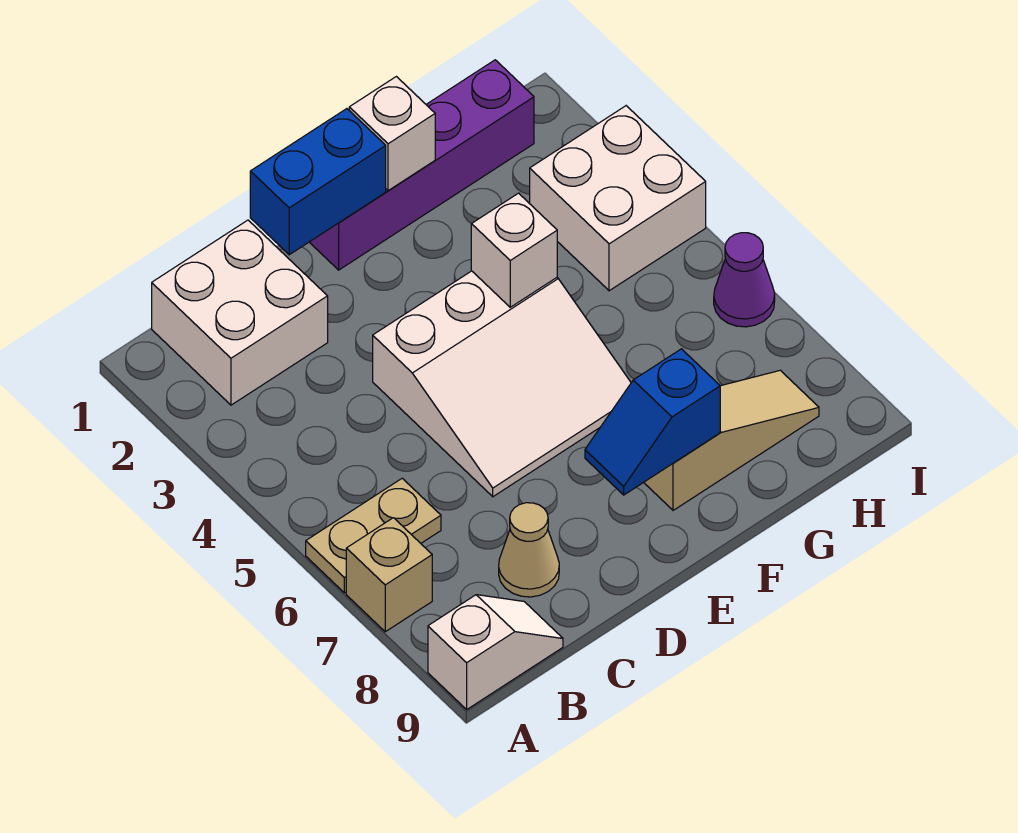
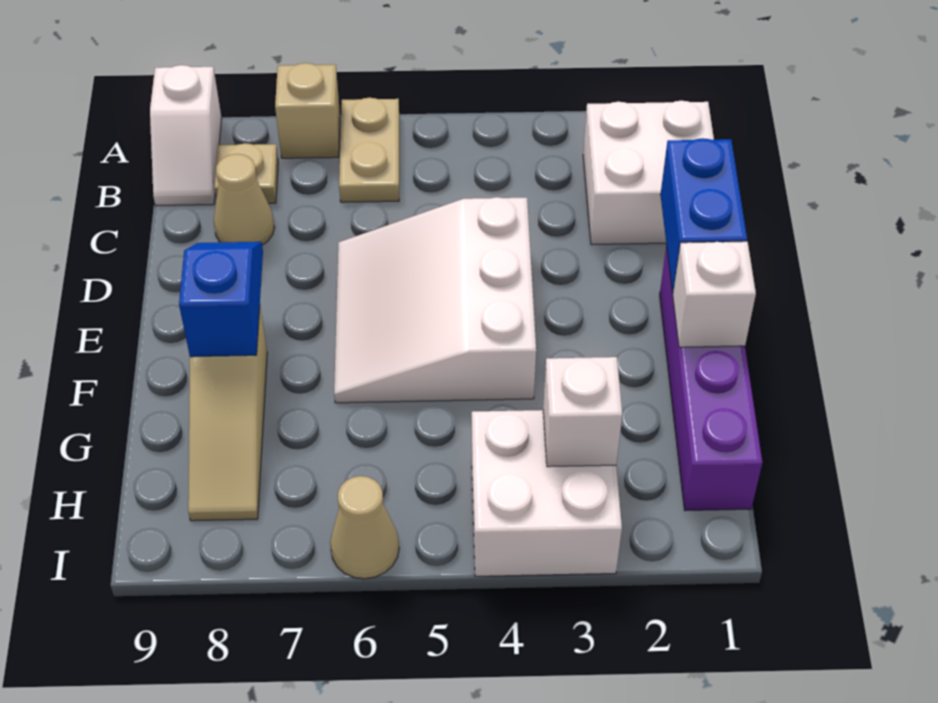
none -> tan plate B8 level 1
white brick F4 level 2 -> white brick H3 level 2
purple cone I6 level 1 -> tan cone I6 level 1

